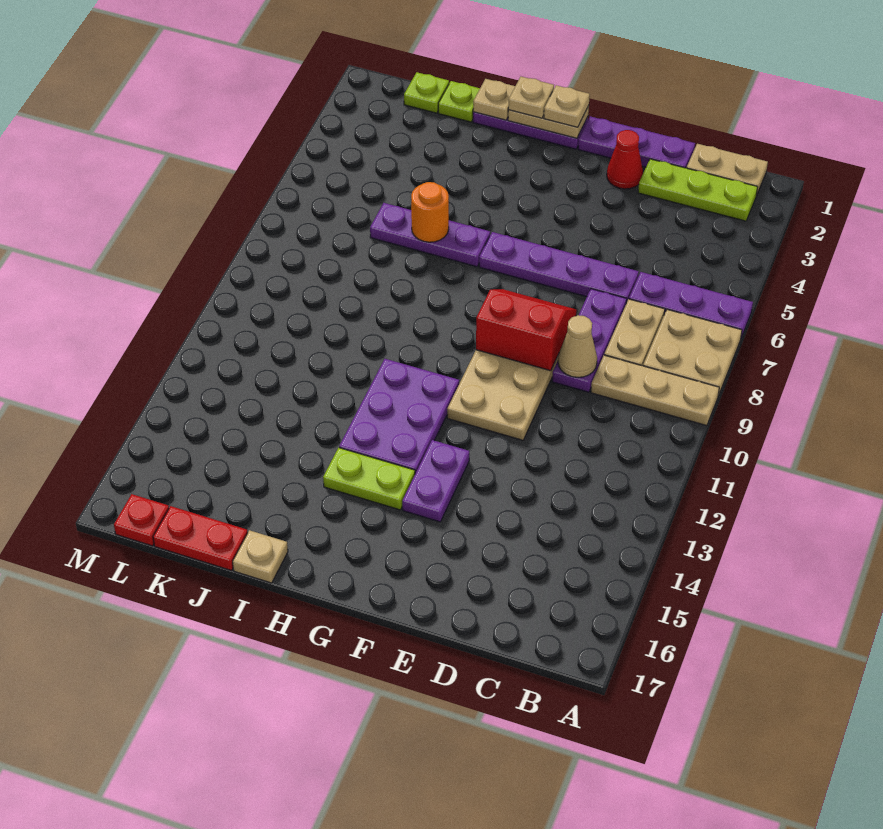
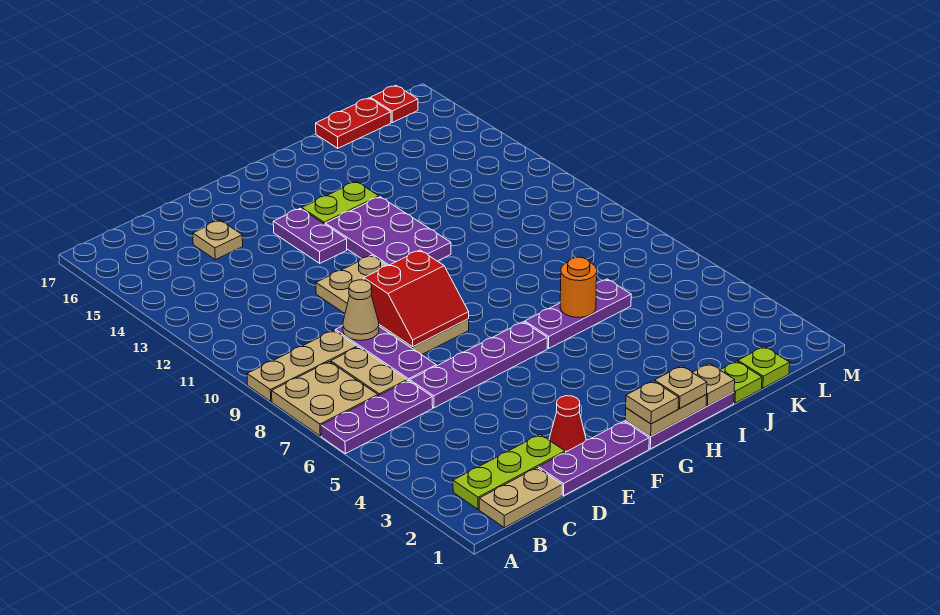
tan plate I17 level 1 -> tan plate D15 level 1

